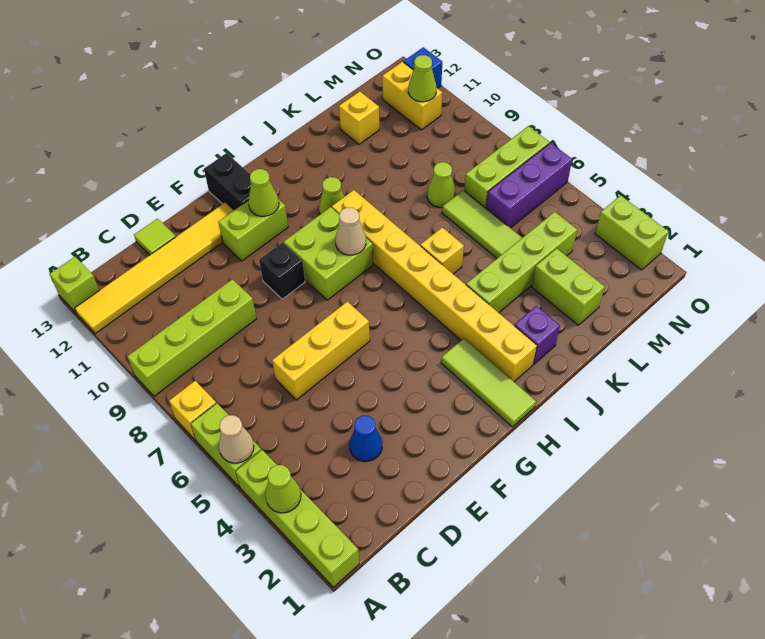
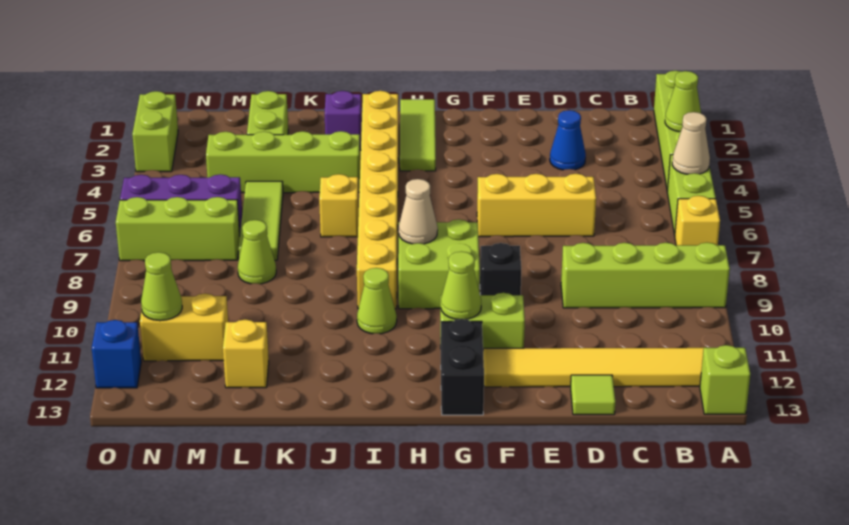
yellow brick N11:N12 level 1 -> yellow brick M11:N11 level 1

